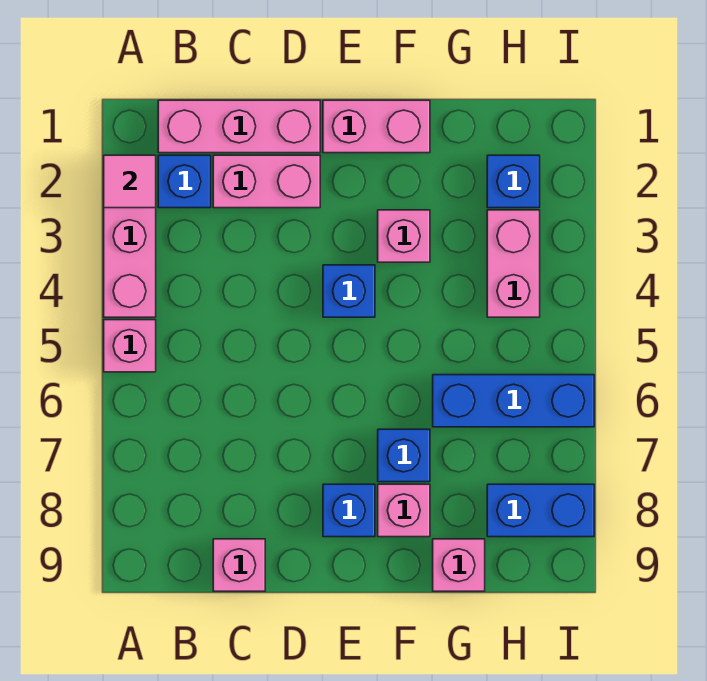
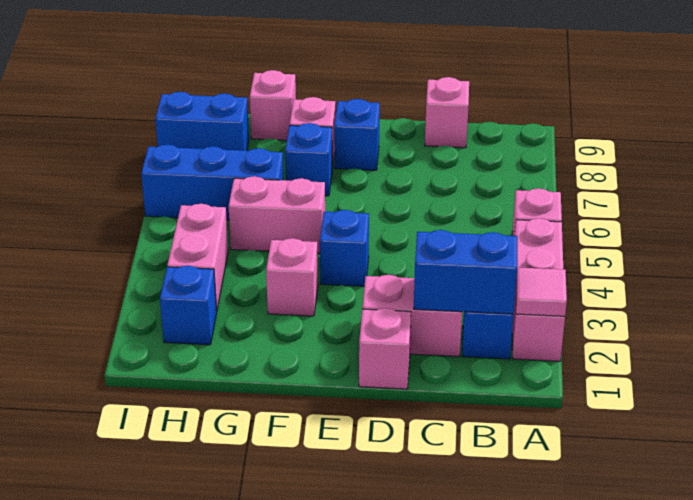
pink brick B1:D1 level 1 -> pink brick D1 level 1
none -> blue brick B2:C2 level 2
pink brick E1:F1 level 1 -> pink brick F5:G5 level 1

